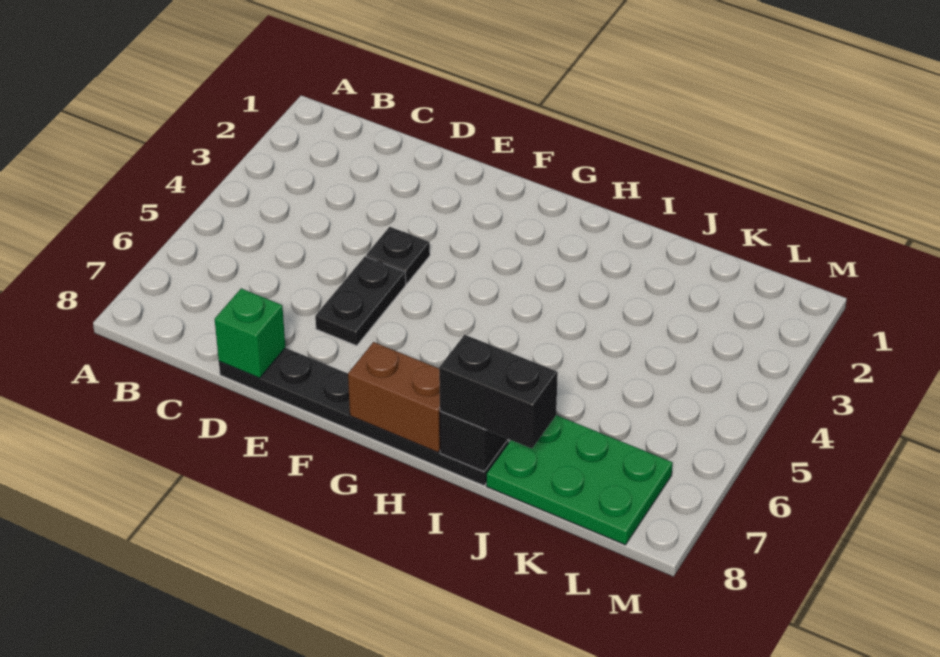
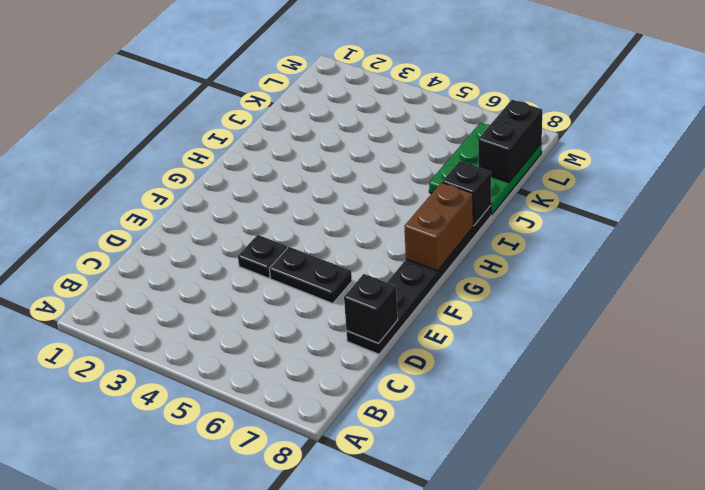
green brick D8 level 2 -> black brick D8 level 2
black brick I8:J8 level 3 -> black brick K8:L8 level 2

